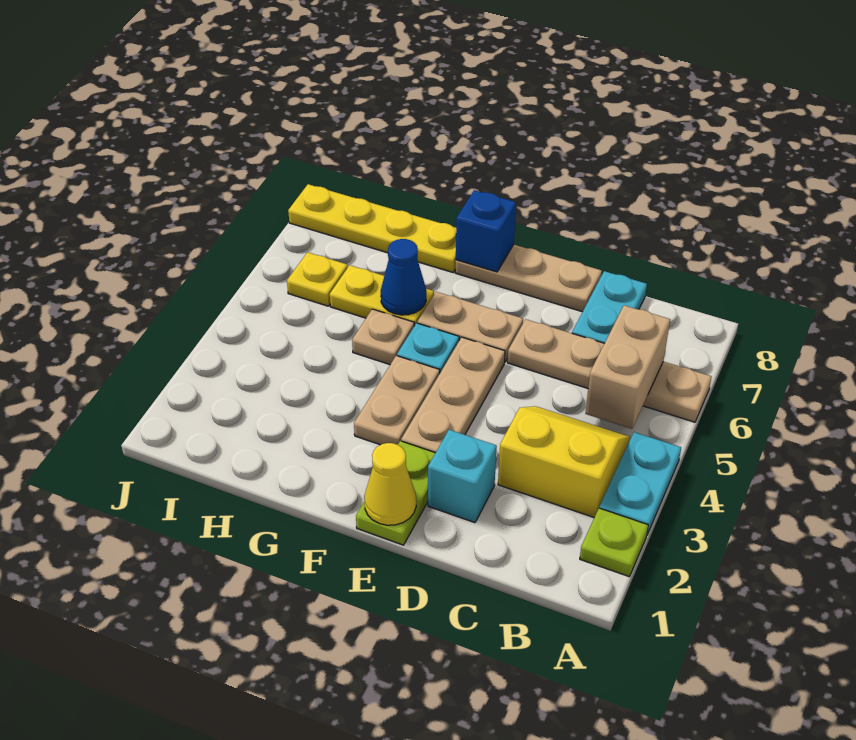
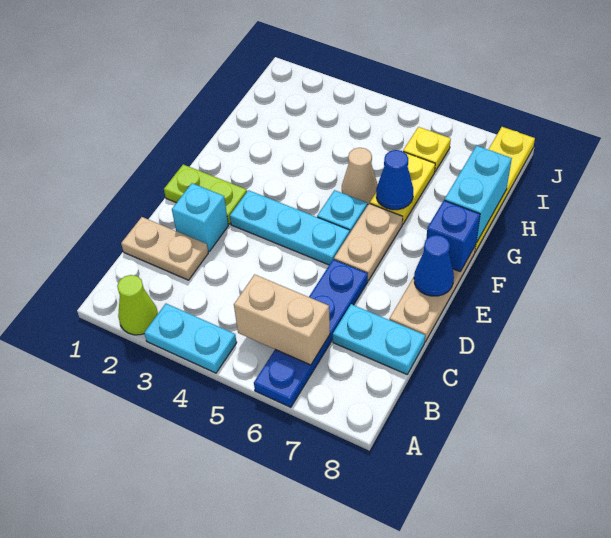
lime plate A2 level 1 -> lime cone A2 level 1
tan plate A6:D6 level 1 -> blue plate A6:D6 level 1
yellow slope B3:C4 level 1 top 3 -> none
yellow cone E1 level 2 -> none
tan plate E3:E5 level 1 -> cyan plate E3:E5 level 1
none -> blue cone E8 level 2
tan plate F3:F4 level 1 -> tan plate C1:C2 level 1
tan plate G5 level 1 -> tan cone G5 level 1
none -> cyan brick G8:H8 level 2

